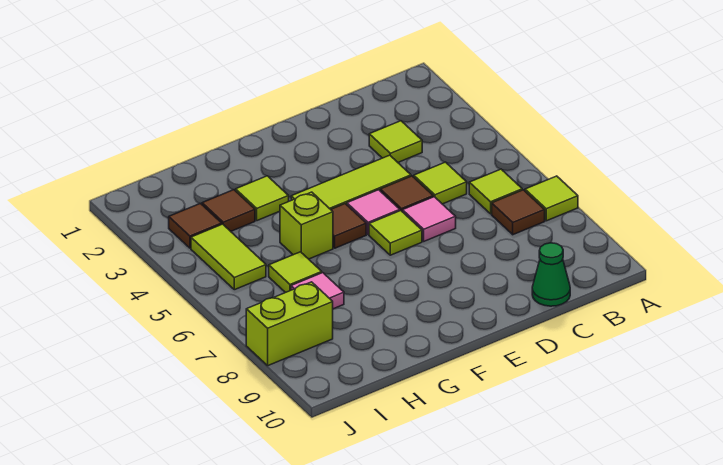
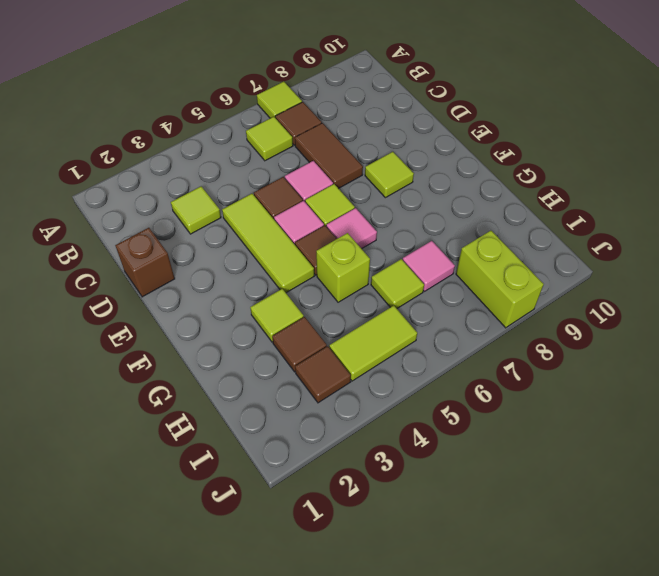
lime tile C5 level 1 -> lime tile E8 level 1
none -> brown tile C7:D7 level 1
green cone C10 level 1 -> none
none -> brown brick D1 level 1
none -> pink tile F6 level 1

